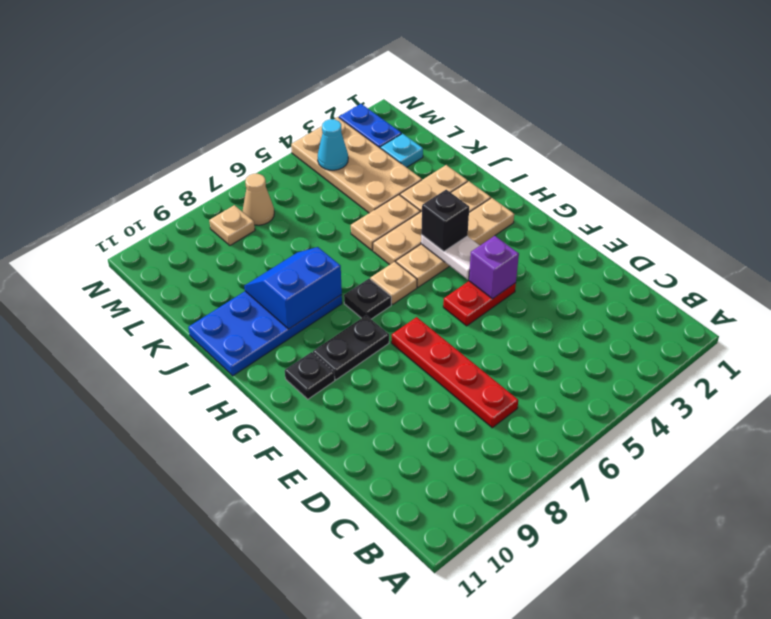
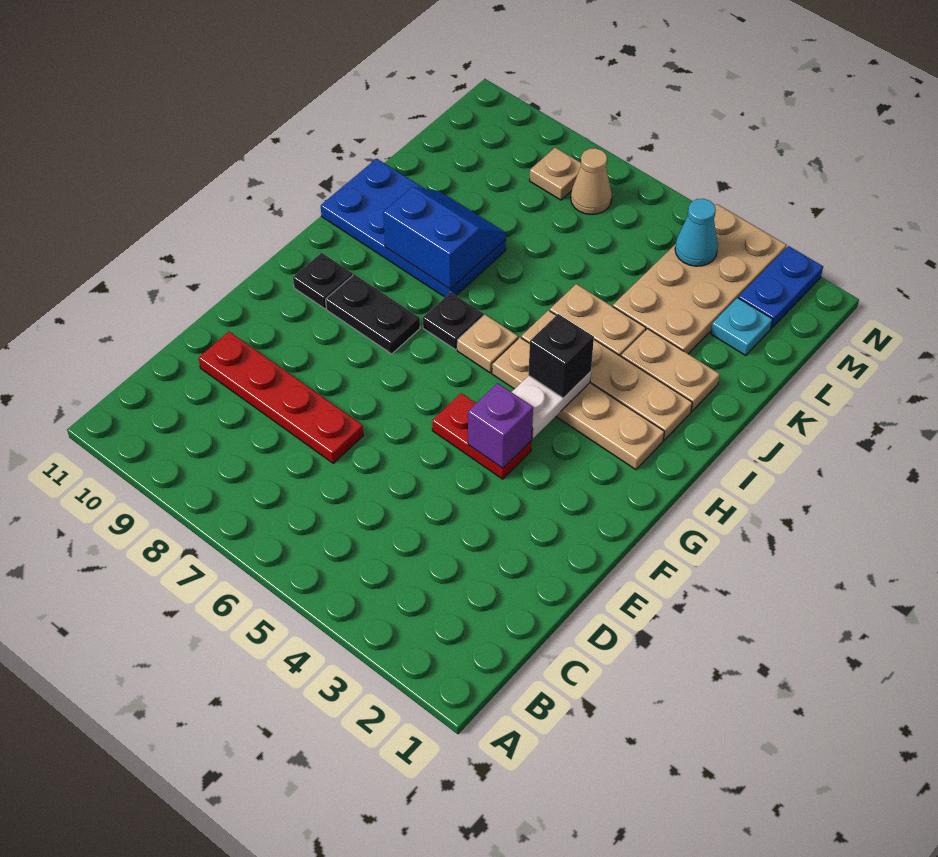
red plate C7:F7 level 1 -> red plate D7:D10 level 1

